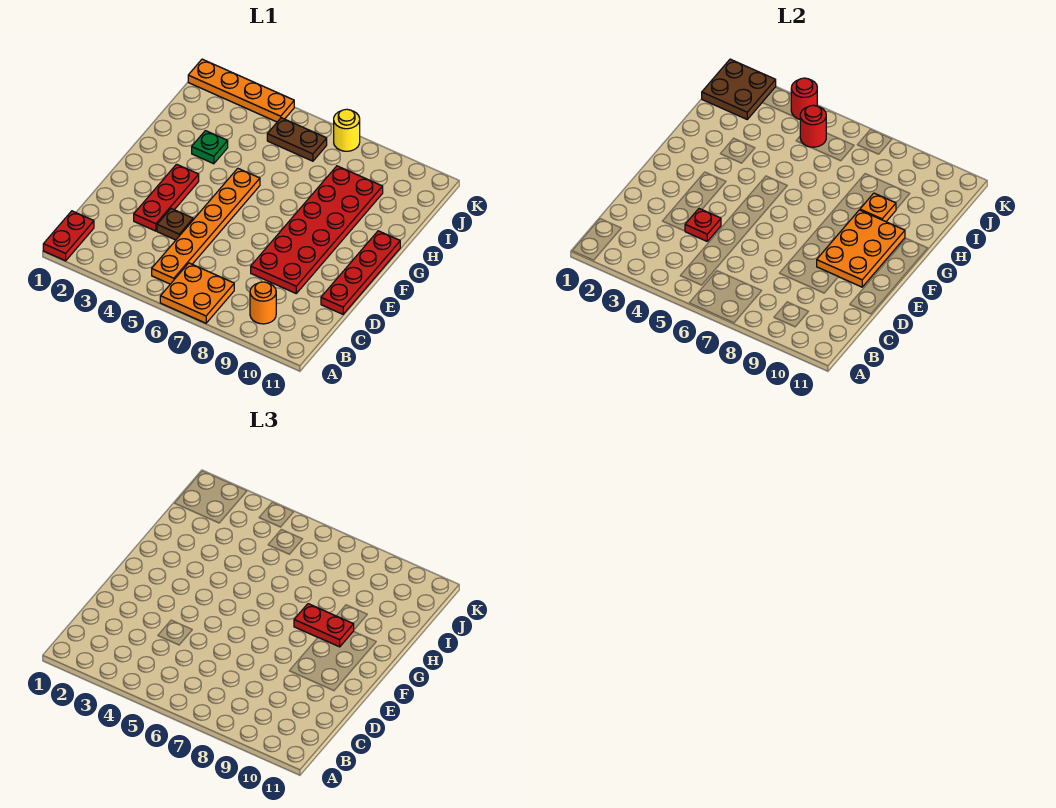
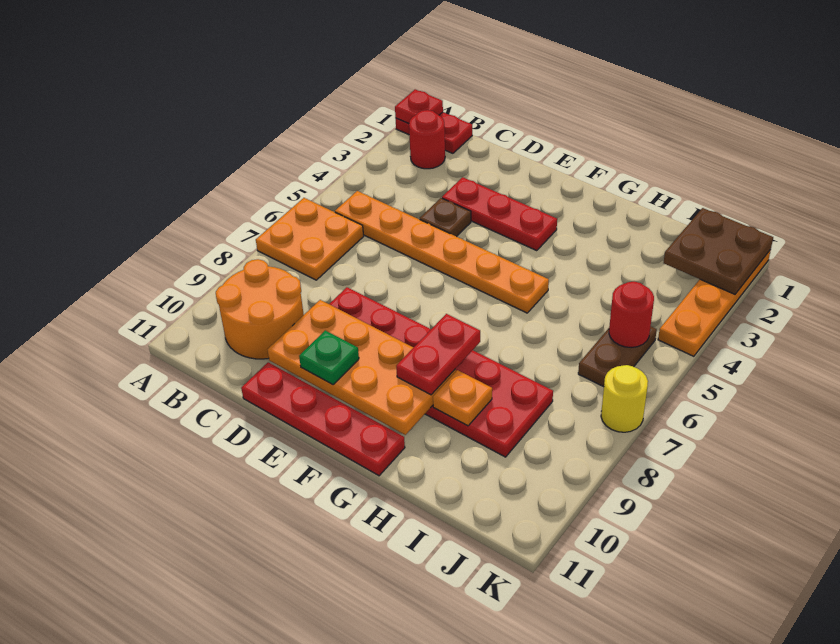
orange round brick B9 level 1 -> orange round brick B9:C10 level 1
red plate D4 level 2 -> red plate A1 level 2
orange plate E9:G10 level 2 -> orange plate D9:G10 level 2
green plate H3 level 1 -> green plate E10 level 3
red round brick K4 level 2 -> red round brick B2 level 1

